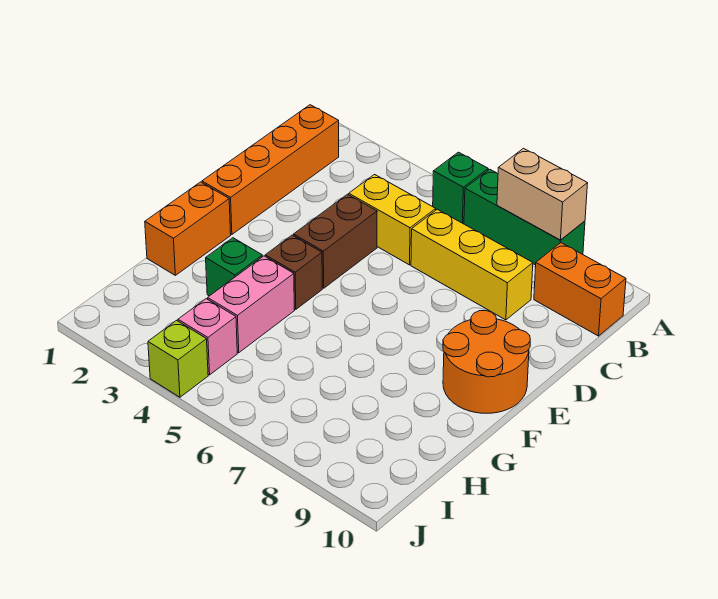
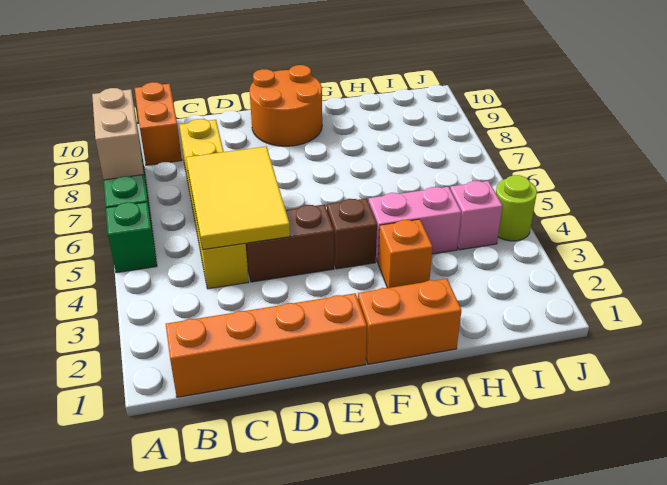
none -> yellow tile C4:D6 level 2
green brick G3 level 1 -> orange brick G3 level 1
lime brick J4 level 1 -> lime round brick J4 level 1

